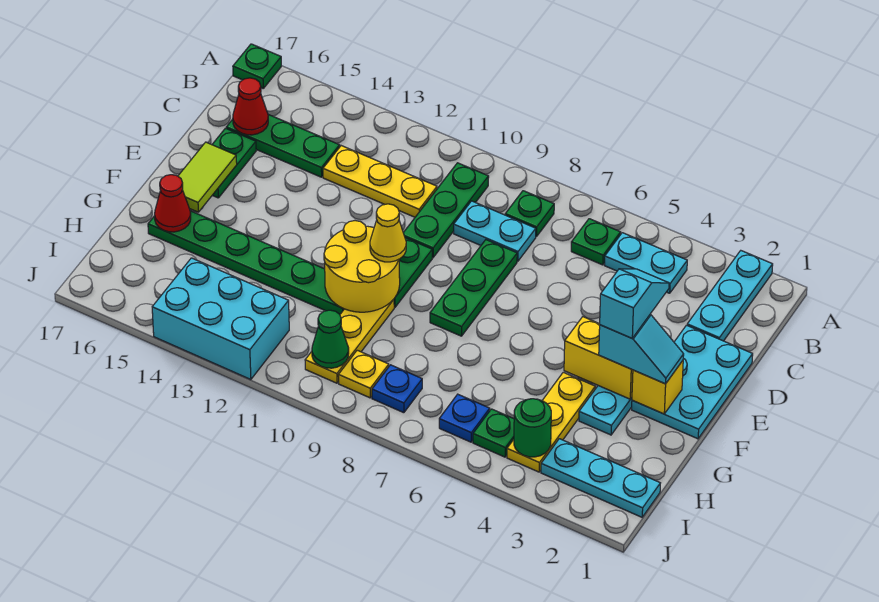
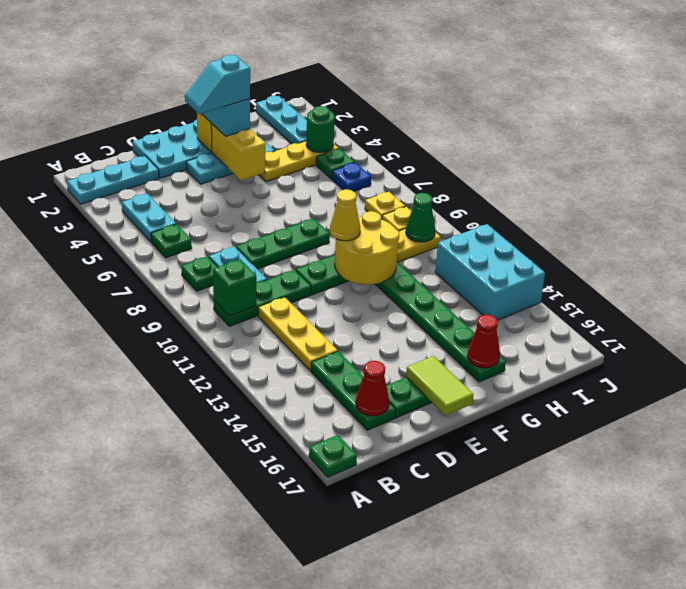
none -> green brick B10 level 2
lime tile E16:F16 level 2 -> lime tile E16:E17 level 2
blue plate I8 level 1 -> yellow plate I8 level 1

